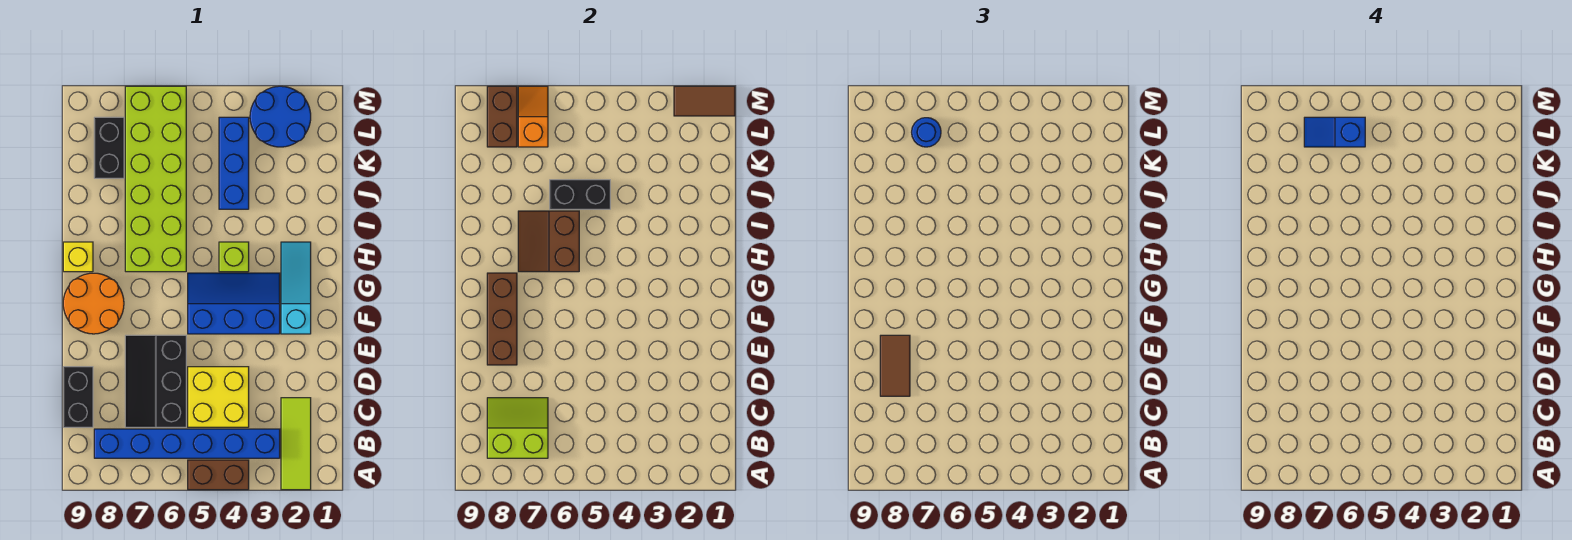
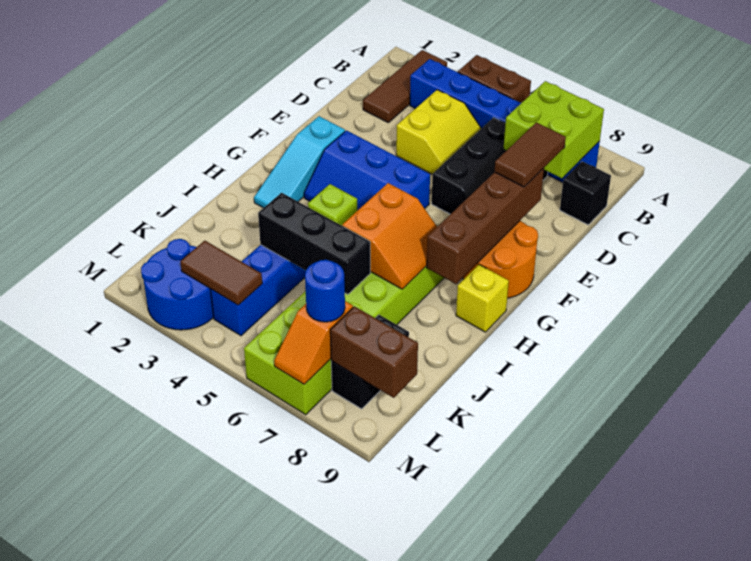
lime tile A2:C2 level 1 -> brown tile A2:C2 level 1
lime slope B7:C8 level 2 top B -> lime brick B7:C8 level 2
yellow brick C4:D5 level 1 -> yellow slope C4:D5 level 1 top 4
black brick C9:D9 level 1 -> black brick C9 level 1
brown brick E8:G8 level 2 -> brown brick E8:H8 level 2
brown slope H6:I7 level 2 top 6 -> orange slope H6:I7 level 2 top 6
black brick J5:J6 level 2 -> black brick J4:J6 level 2
blue slope L6:L7 level 4 top 6 -> none
brown brick L8:M8 level 2 -> brown brick L8:L9 level 2
brown tile M1:M2 level 2 -> brown tile L3:L4 level 2

